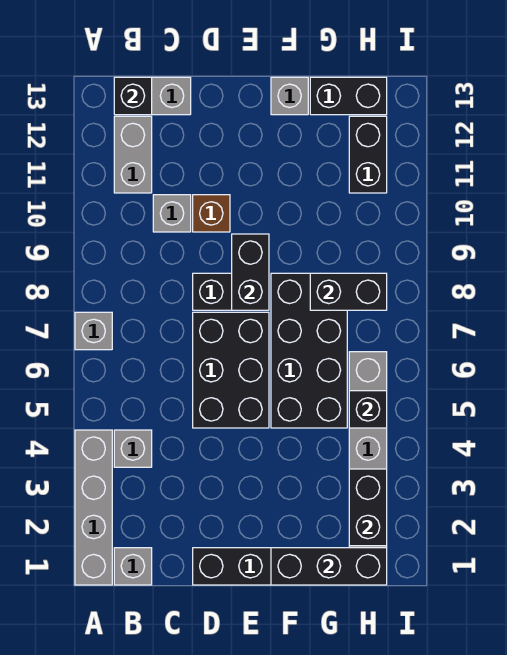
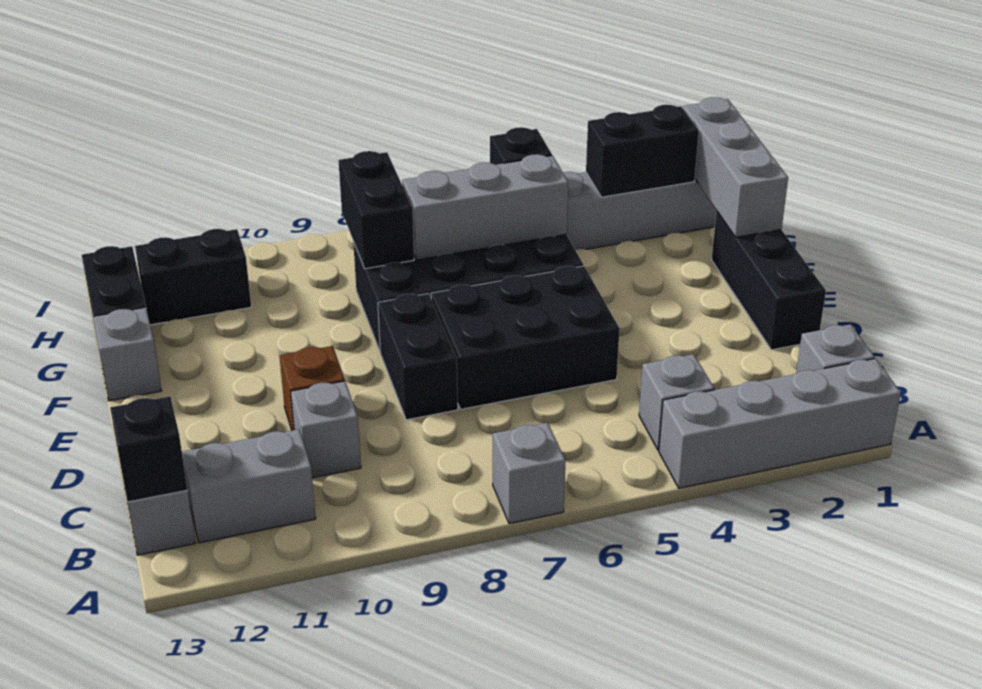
black brick E8:E9 level 2 -> none
black brick F1:H1 level 2 -> grey brick F1:H1 level 2
none -> grey brick G5:G7 level 2

